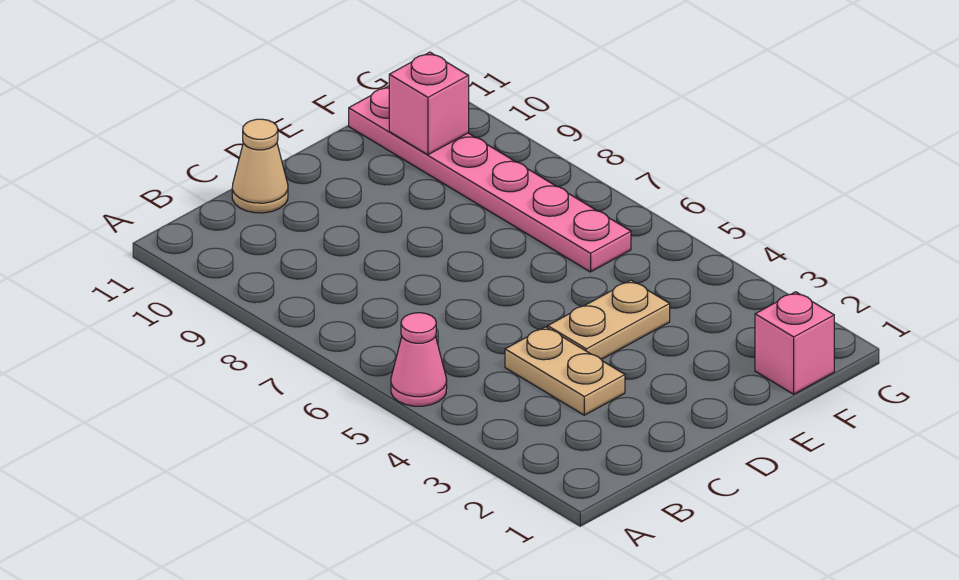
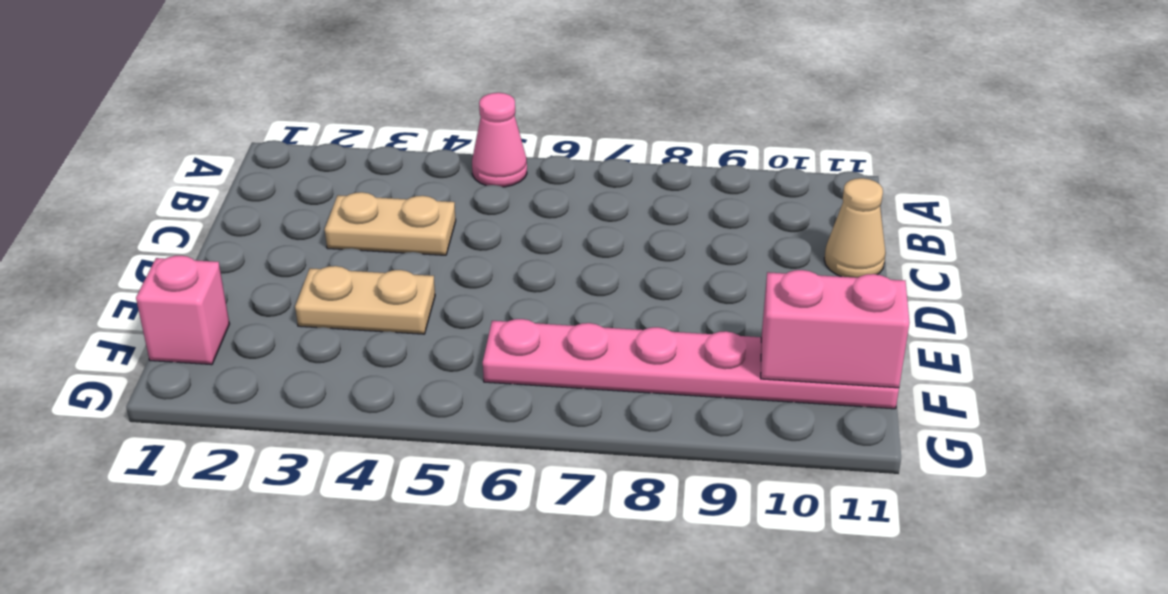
tan plate D4:E4 level 1 -> tan plate E3:E4 level 1
pink brick F10 level 2 -> pink brick F10:F11 level 2

